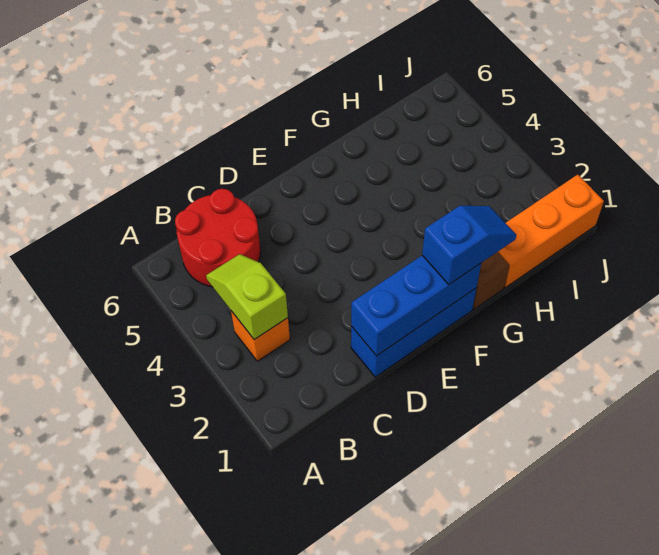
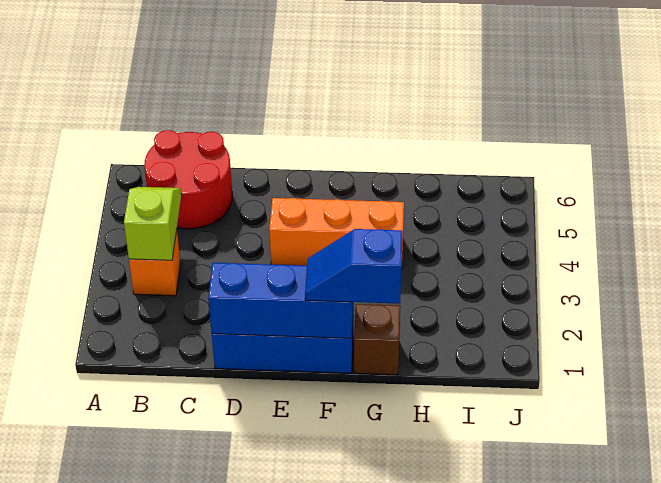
blue slope F1:G1 level 3 top F -> blue slope F1:G1 level 3 top G
orange brick H1:J1 level 1 -> orange brick E4:G4 level 1

